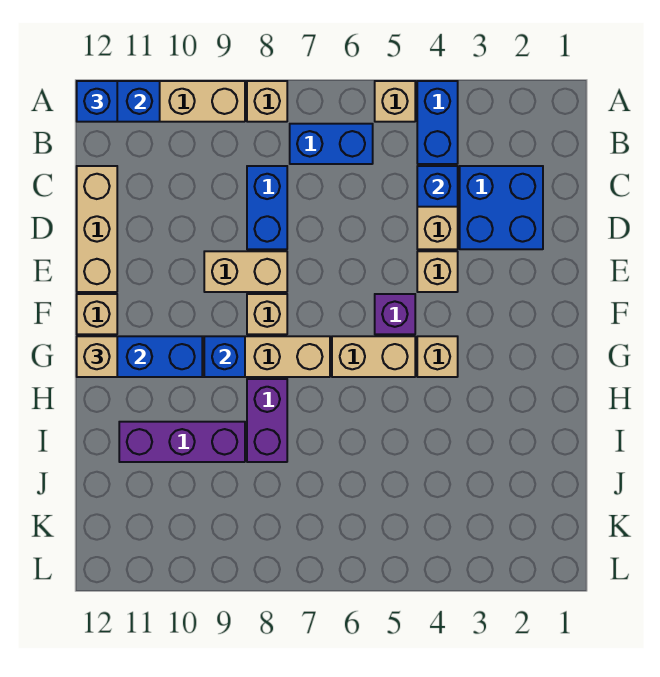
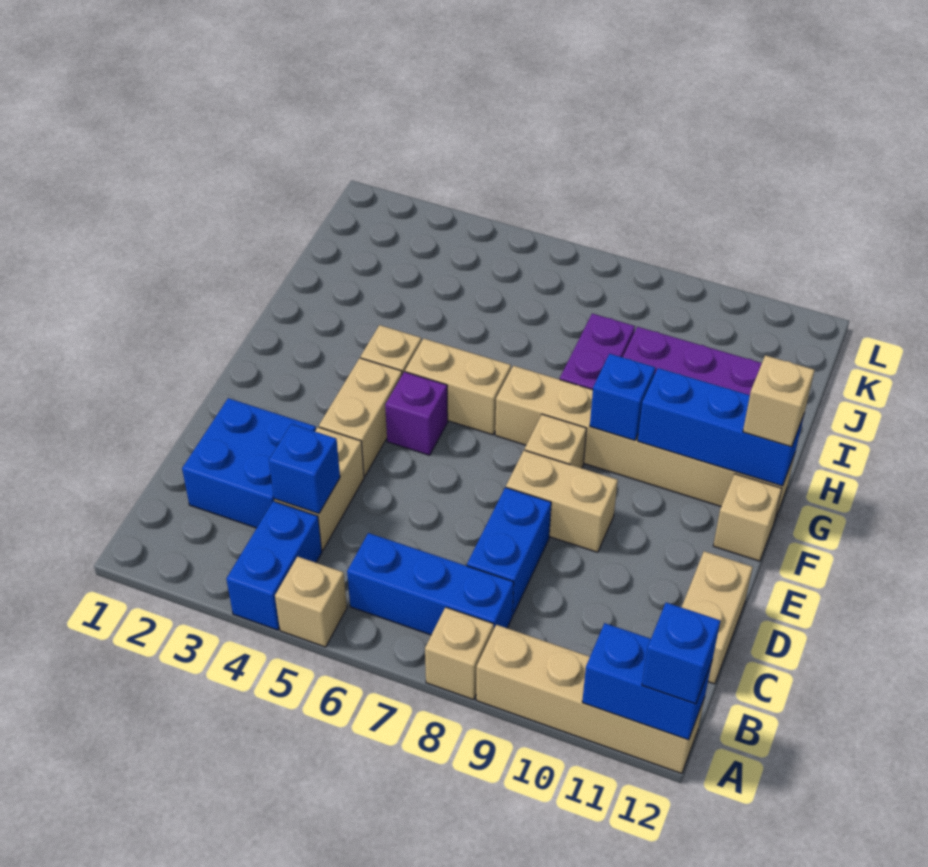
blue brick B6:B7 level 1 -> blue brick B6:B8 level 1
tan brick C12:E12 level 1 -> tan brick C12:D12 level 1
tan brick E4 level 1 -> tan brick E4:F4 level 1

